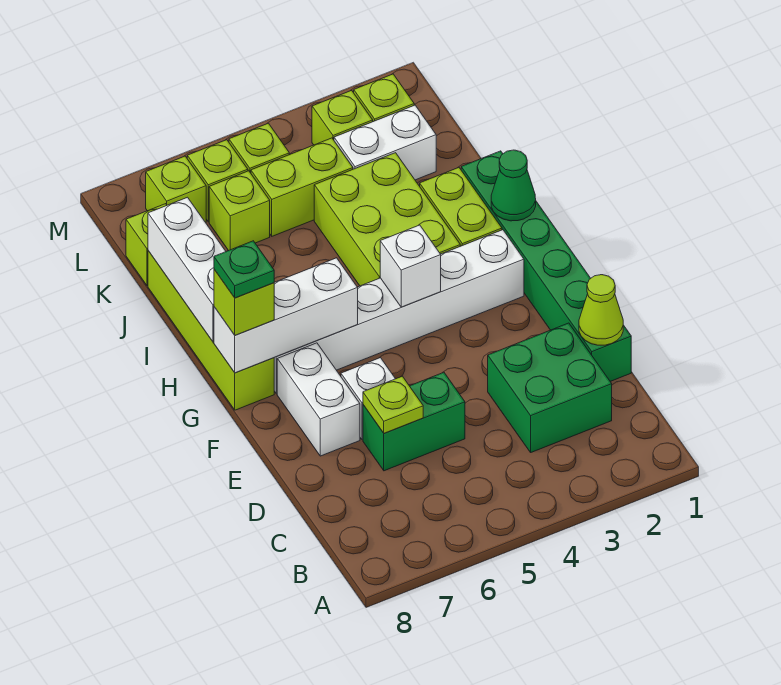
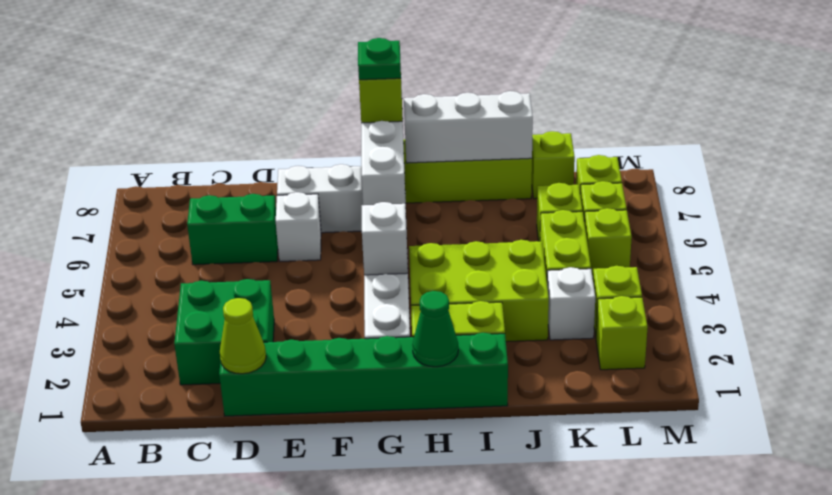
green brick D5:D6 level 1 -> green brick C6:D6 level 1
lime plate D6 level 2 -> none
white brick K2:K3 level 1 -> white brick K3 level 1

